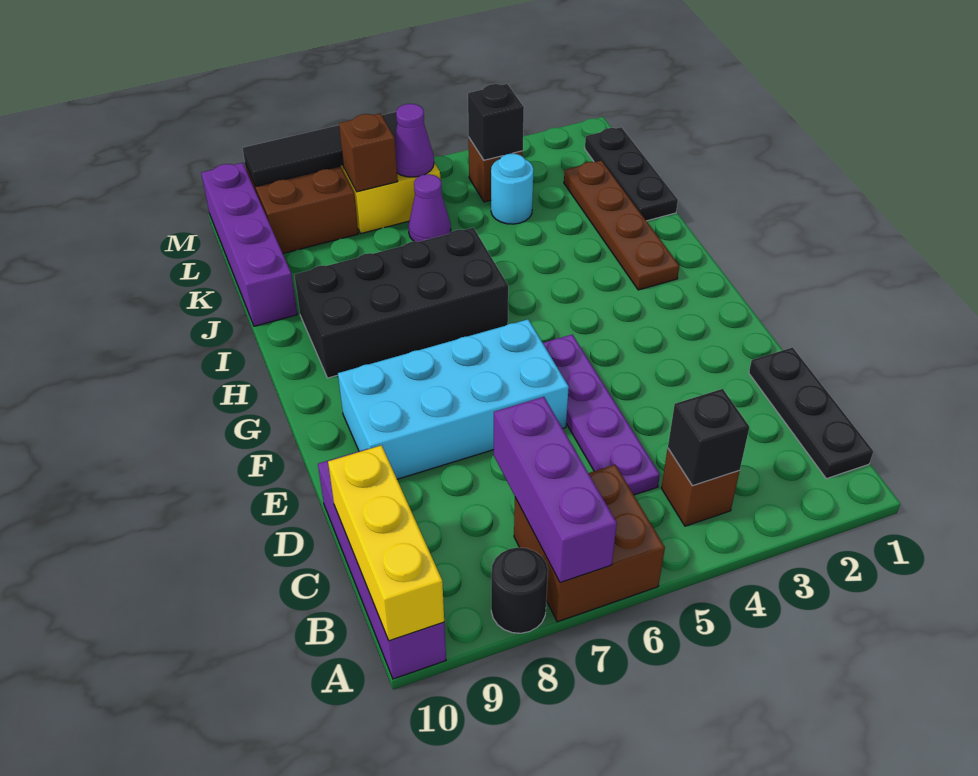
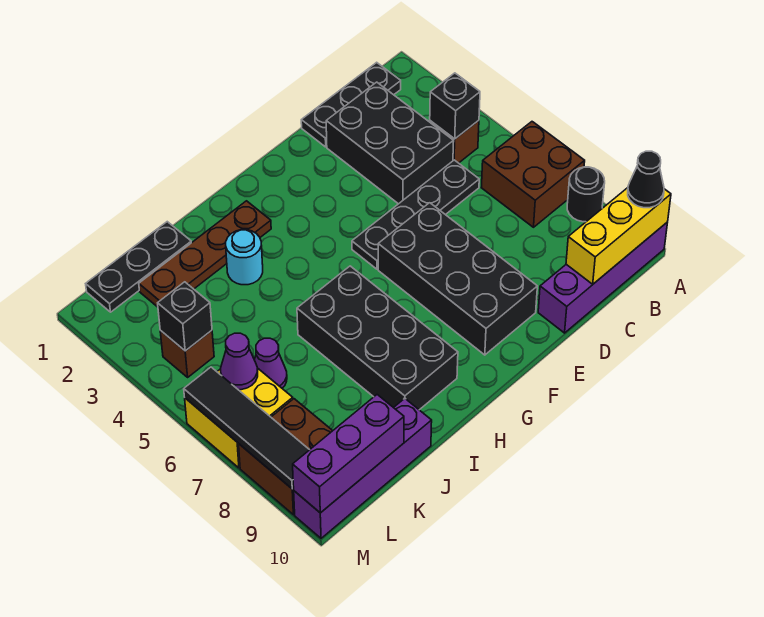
purple brick A7:C7 level 2 -> purple brick K10:M10 level 2
none -> black cone A10 level 3
none -> black brick C2:D4 level 1
purple plate C5:F5 level 1 -> black plate C5:F5 level 1
cyan brick E6:F9 level 1 -> black brick E6:F9 level 1
cyan round brick K4 level 1 -> cyan round brick I3 level 1
brown brick L7 level 2 -> none

